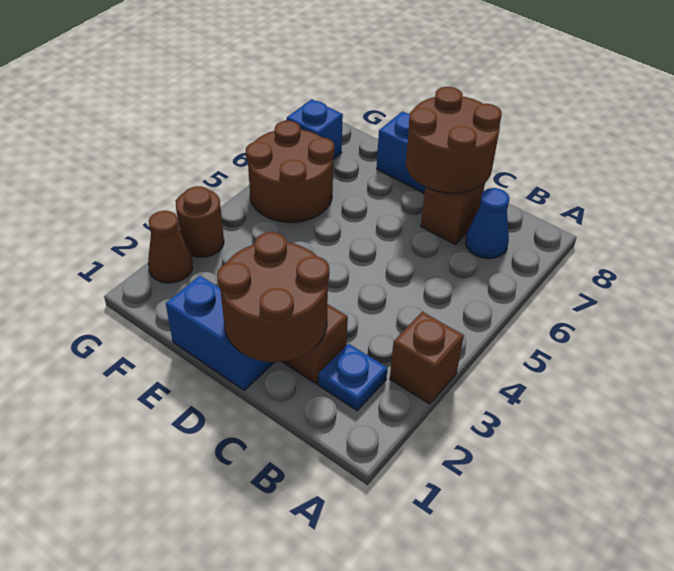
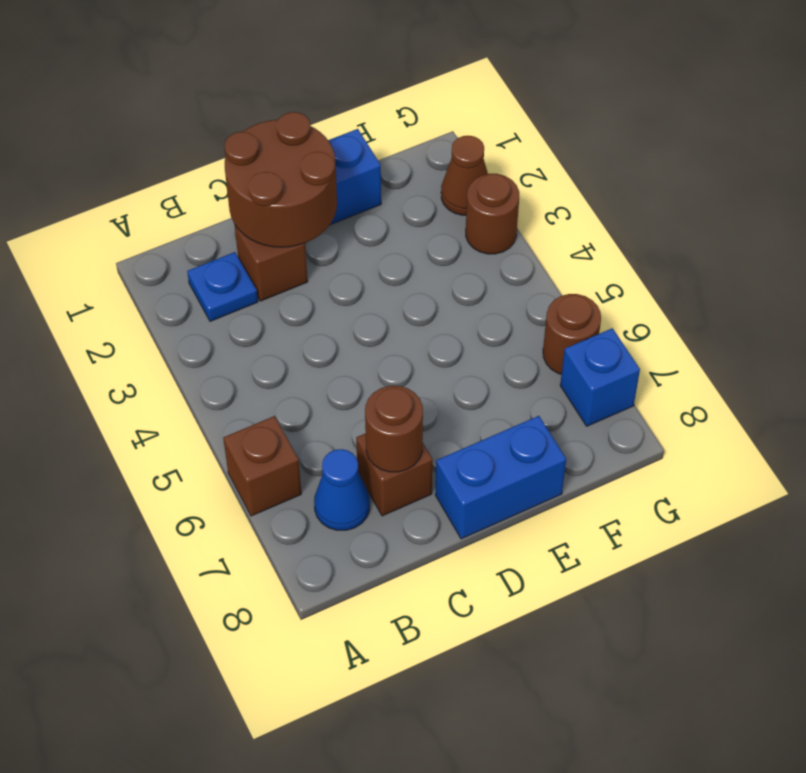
brown brick A3 level 1 -> brown brick A6 level 1
brown round brick C7:D8 level 2 -> brown round brick C7 level 2
brown round brick F5:G6 level 1 -> brown round brick G6 level 1

